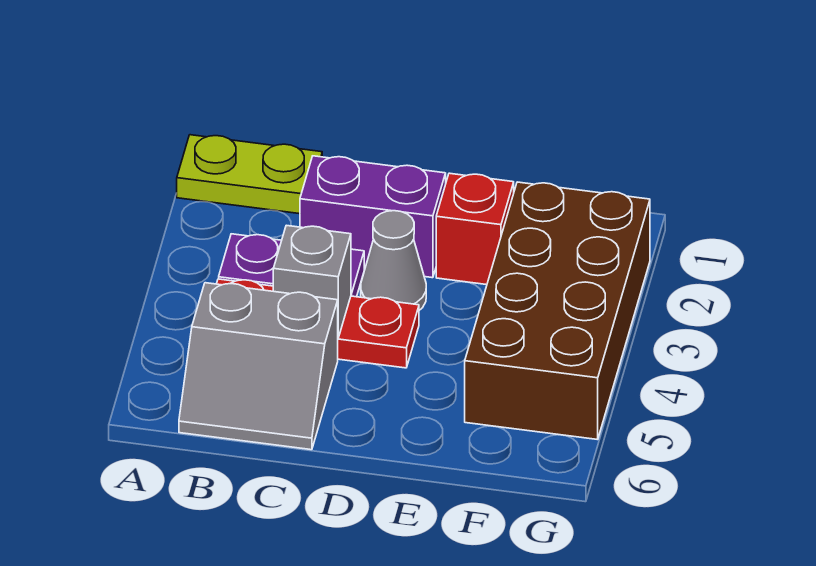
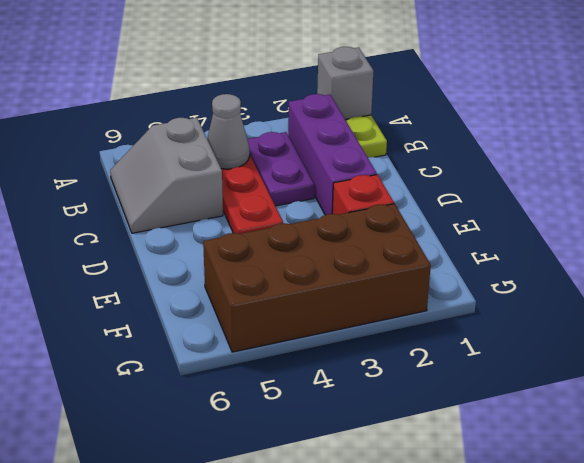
purple brick C2:D2 level 1 -> purple brick B2:D2 level 1
grey brick C4 level 2 -> grey brick A1 level 2
grey cone D3 level 1 -> grey cone B4 level 2

